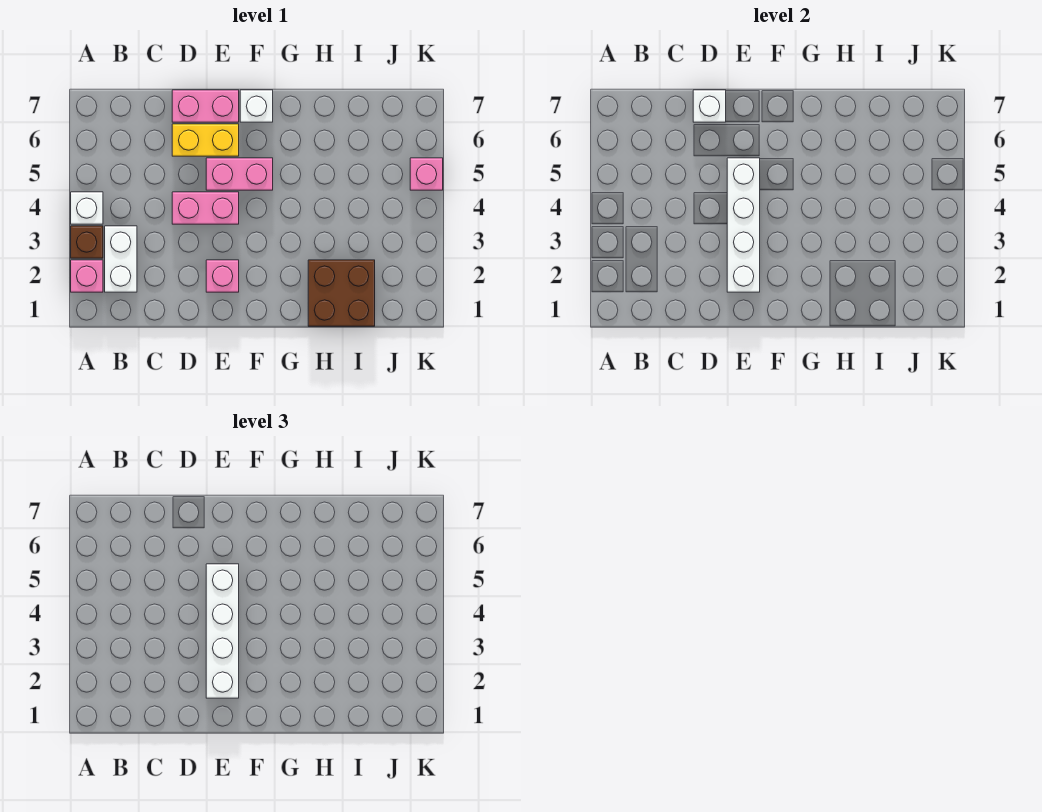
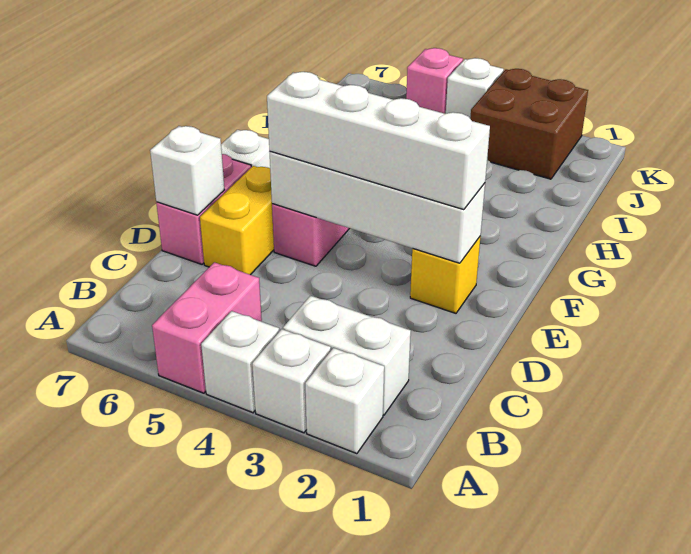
pink brick A2 level 1 -> white brick A2 level 1
brown brick A3 level 1 -> white brick A3 level 1
pink brick D4:E4 level 1 -> pink brick A5:B5 level 1
pink brick E2 level 1 -> yellow brick E2 level 1
brown brick H1:I2 level 1 -> brown brick J2:K3 level 1
none -> white brick K4 level 1

